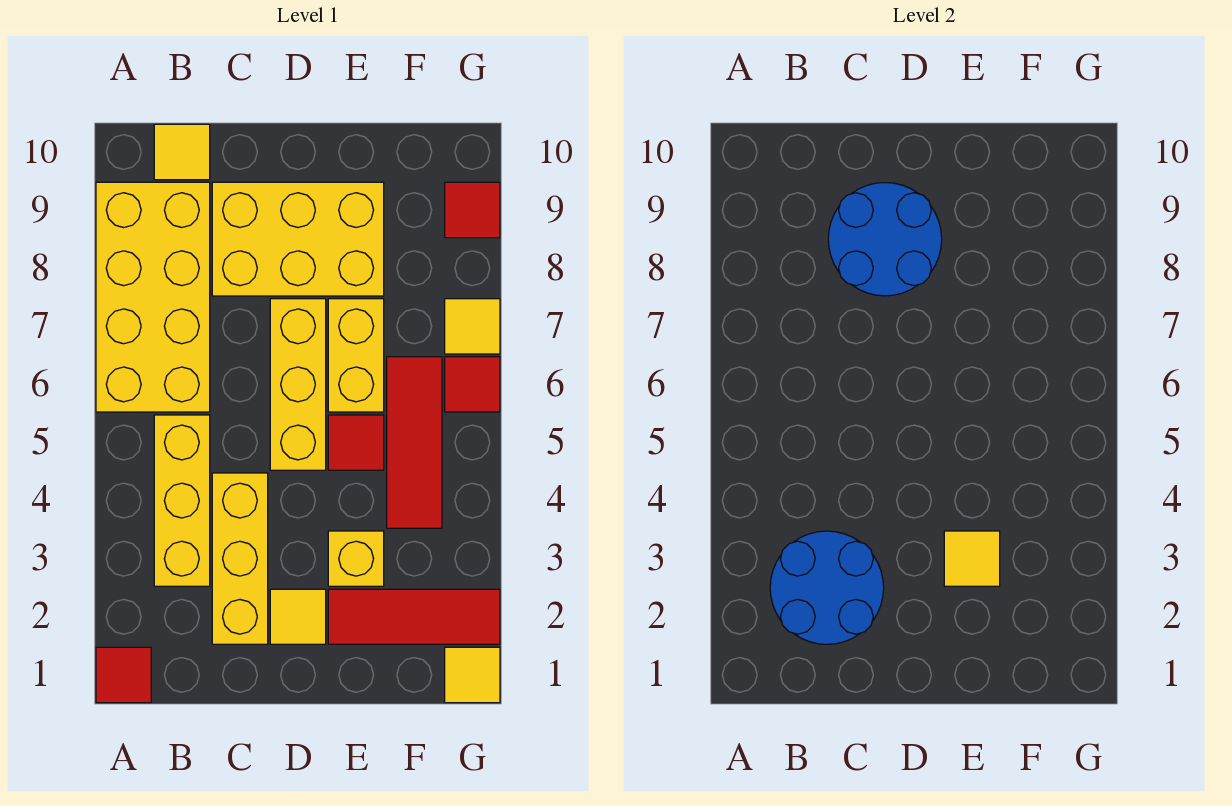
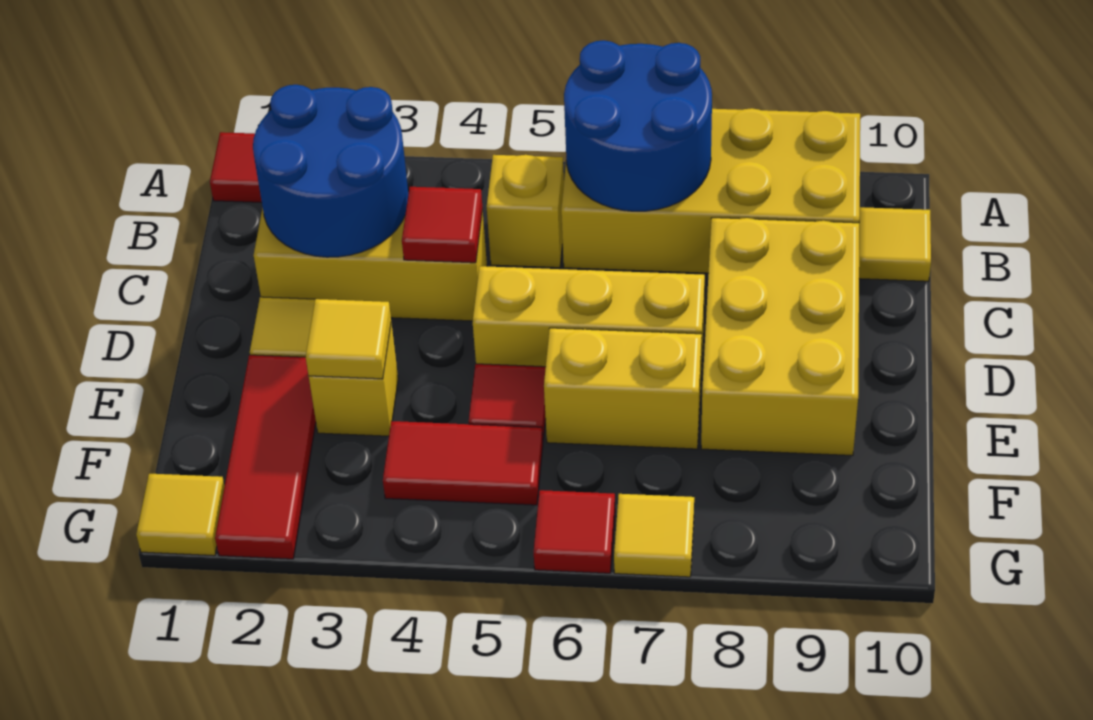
yellow brick B3:B5 level 1 -> yellow brick B5 level 1
blue round brick C8:D9 level 2 -> blue round brick A6:B7 level 2
red tile F4:F6 level 1 -> red tile F4:F5 level 1
red tile G9 level 1 -> red tile C4 level 2

